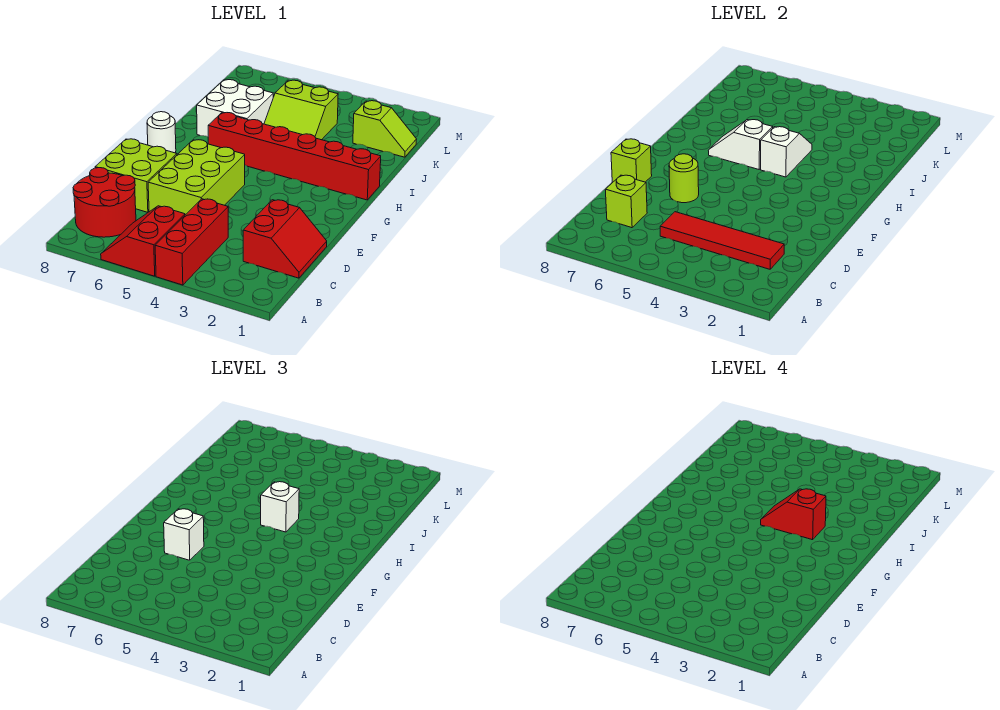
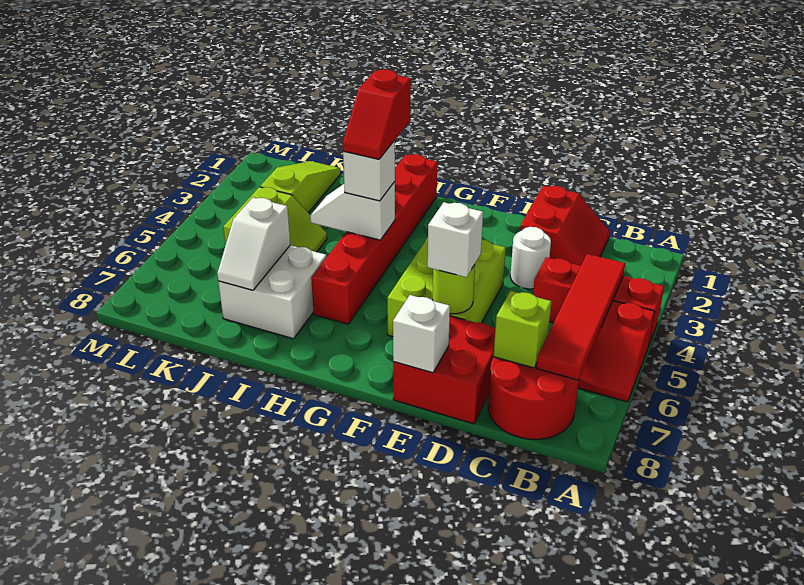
red slope C1:D2 level 1 top 2 -> red slope C1:D2 level 1 top D
red tile C2:C5 level 2 -> red tile B4:B7 level 2
lime brick D5:F6 level 1 -> lime brick E4:F6 level 1
lime brick D7:E8 level 1 -> red brick D7:E8 level 1
lime brick E8 level 2 -> white brick E8 level 2
white round brick G8 level 1 -> white round brick D3 level 1
white slope H5:H6 level 2 top 5 -> white slope J6:J7 level 2 top 6
lime slope K1:K2 level 1 top 2 -> lime slope K1:K3 level 1 top 3

